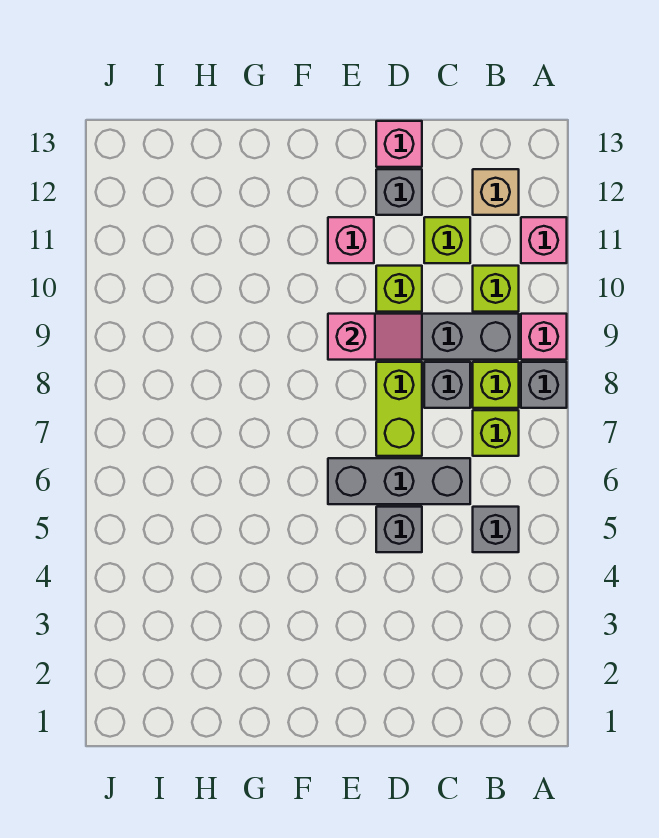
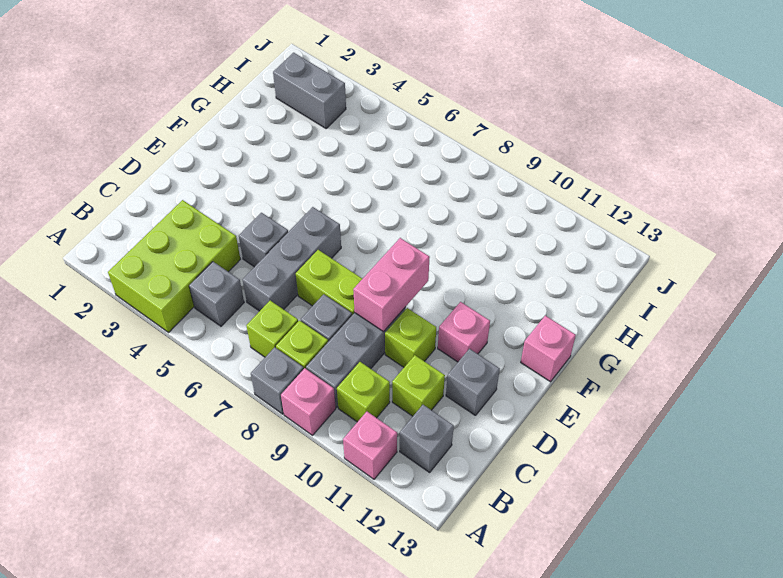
none -> lime brick A3:C4 level 1
tan brick B12 level 1 -> grey brick B12 level 1
pink slope D9:E9 level 2 top E -> pink brick D9:E9 level 2
pink brick D13 level 1 -> pink brick F13 level 1
none -> grey brick I2:I3 level 1

